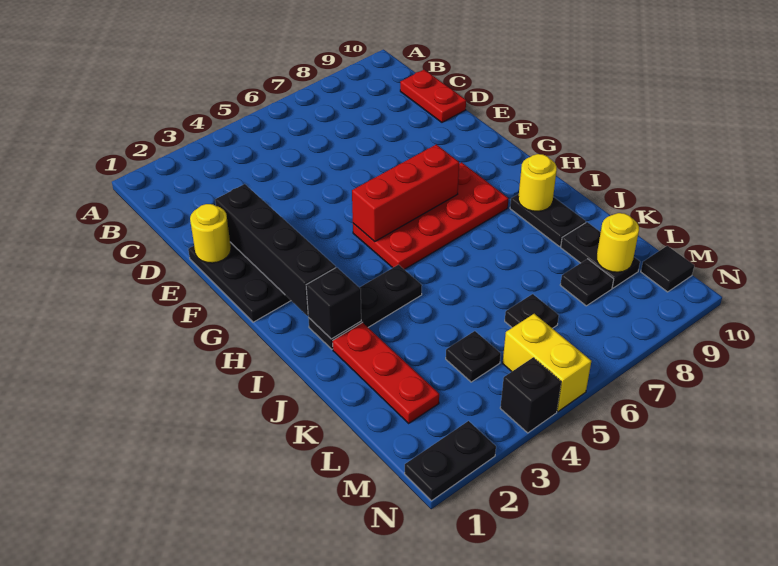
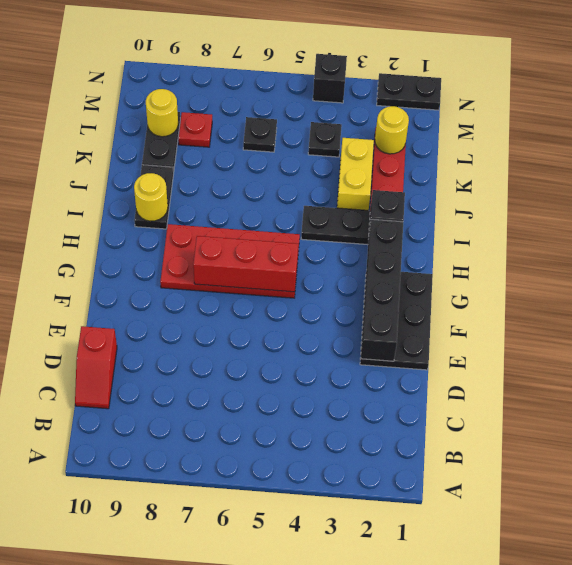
red plate C10:D10 level 1 -> red slope C10:D10 level 1 top D
yellow round brick E1 level 2 -> yellow round brick L2 level 2
black plate L8 level 1 -> red plate L8 level 1
yellow brick M5:N5 level 1 -> yellow brick J3:K3 level 1
black tile M10 level 1 -> none

